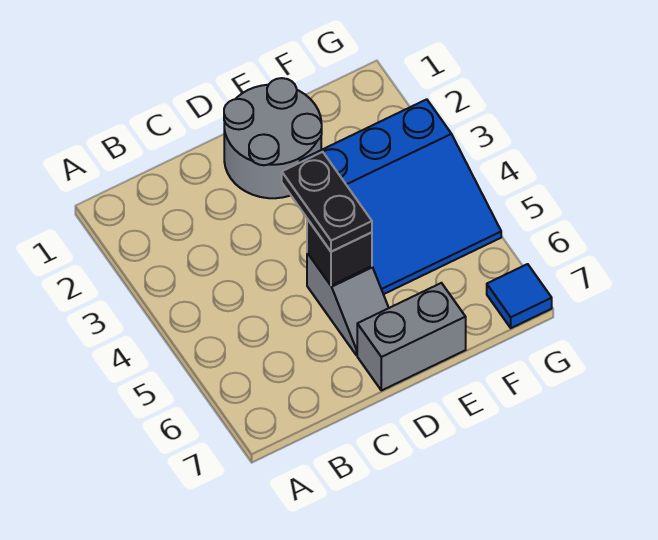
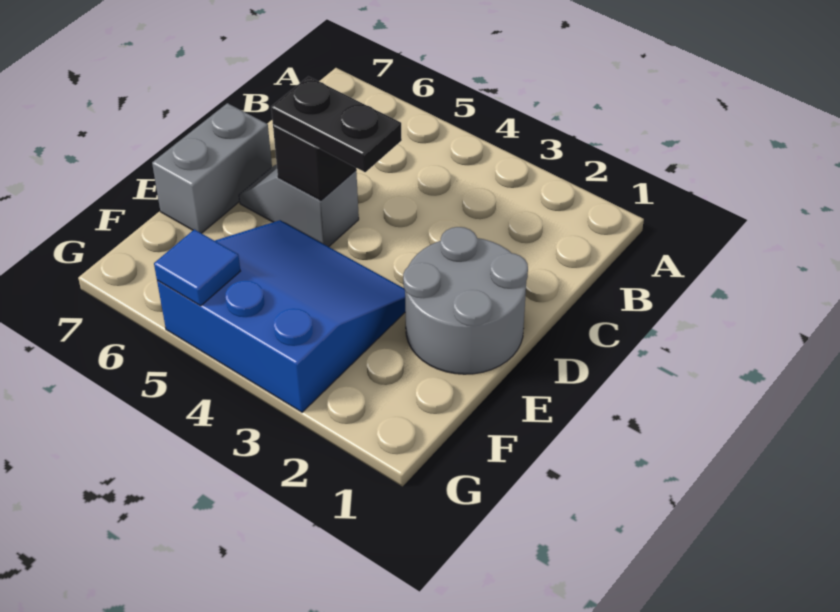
blue slope E3:G5 level 1 top 3 -> blue slope E3:G5 level 1 top G
blue tile G7 level 1 -> blue tile G5 level 2

